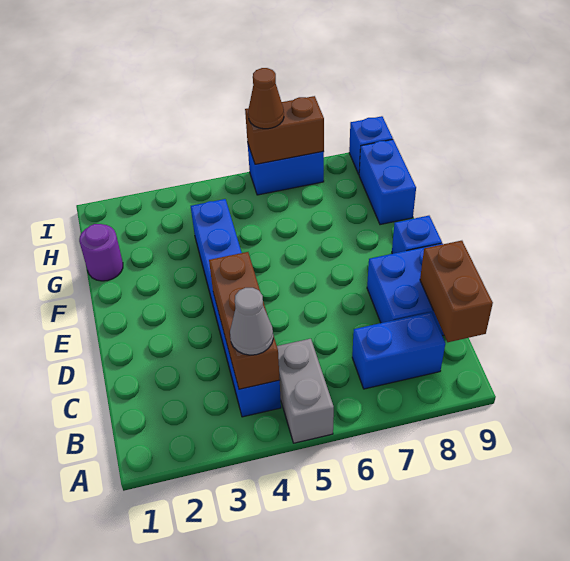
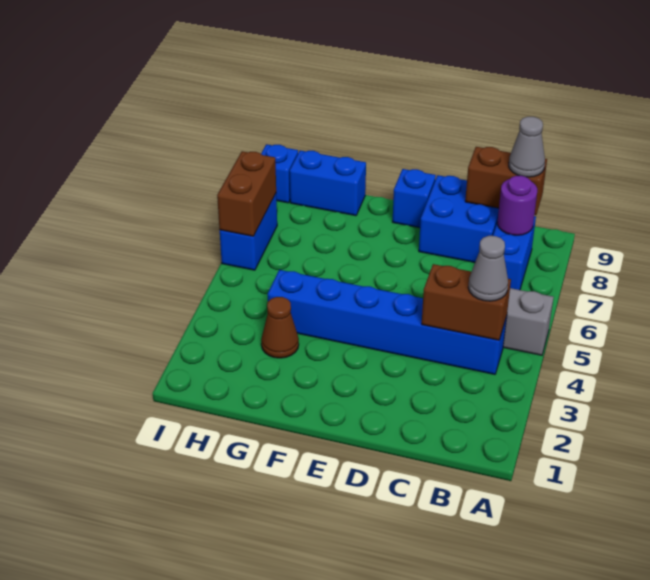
brown brick B4:D4 level 2 -> brown brick B4:C4 level 2
none -> grey cone B9 level 3
purple round brick G1 level 1 -> purple round brick B8 level 2
brown cone I6 level 3 -> brown cone G3 level 1

